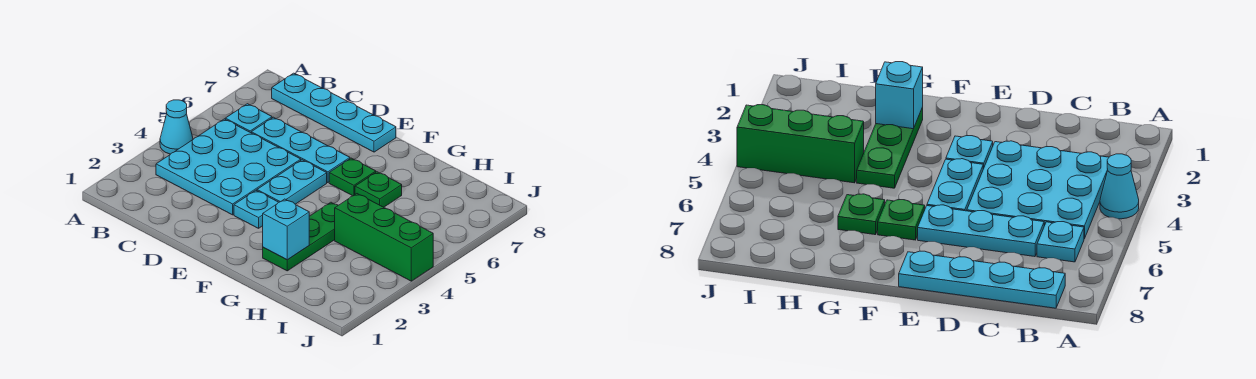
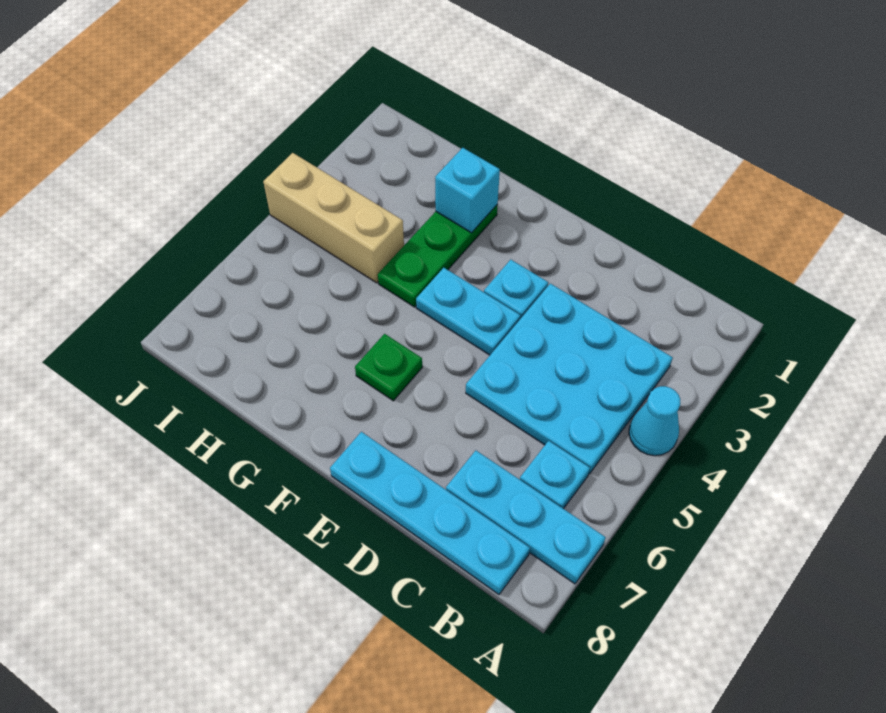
cyan plate C6:E6 level 1 -> cyan plate A7:C7 level 1
cyan plate E4:E5 level 1 -> cyan plate E4:F4 level 1
green plate G6 level 1 -> none
green brick H4:J4 level 1 -> tan brick H4:J4 level 1

